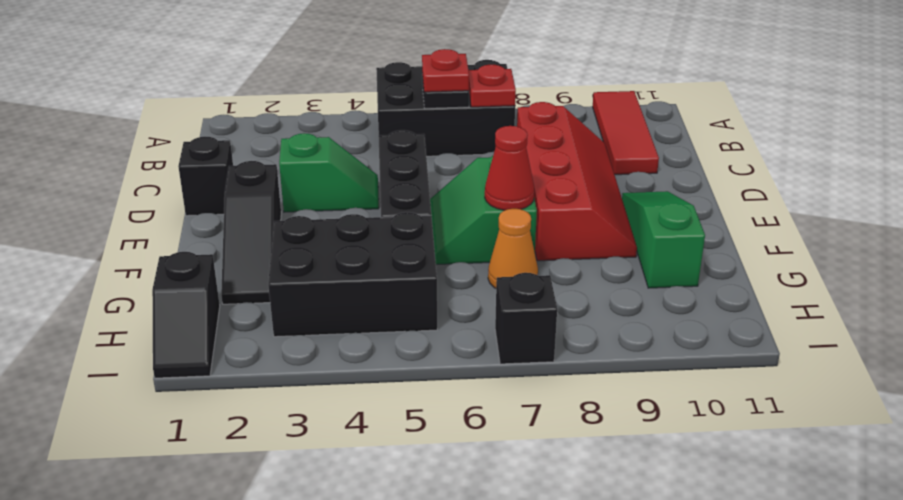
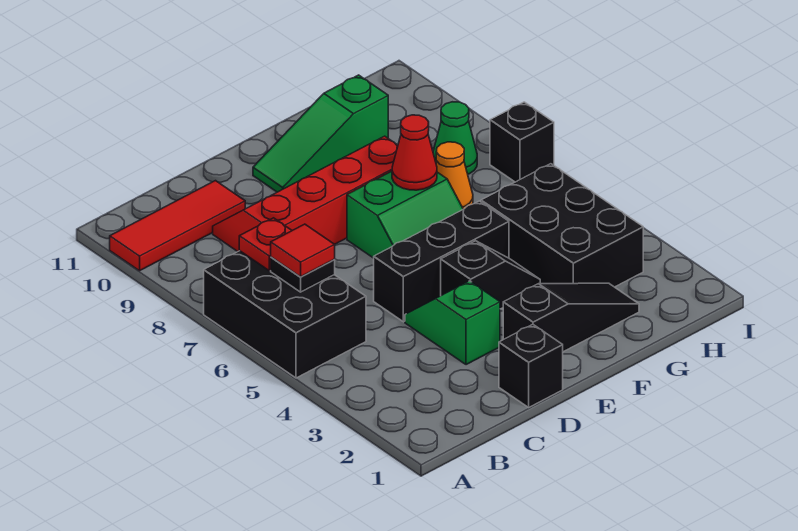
red plate B6 level 3 -> red tile B6 level 3
black slope H1:I1 level 1 top H -> black slope E4:F4 level 1 top E
none -> green cone H8 level 1

